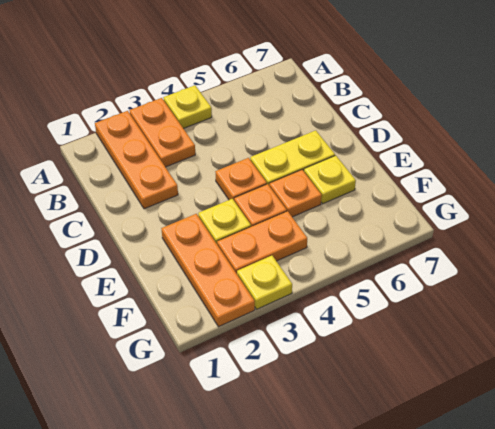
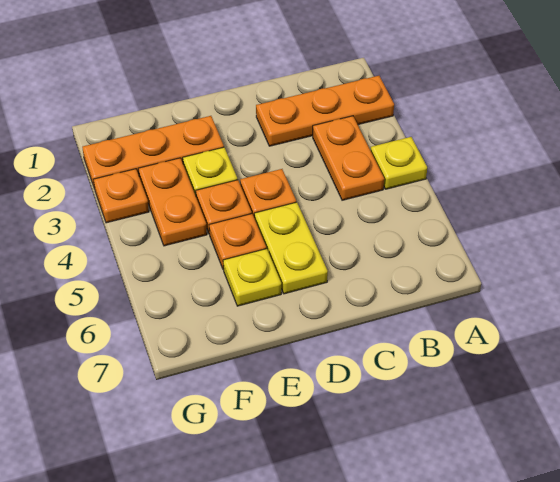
orange plate A3:B3 level 1 -> orange plate B3:B4 level 1
yellow plate G3 level 1 -> orange plate G3 level 1

